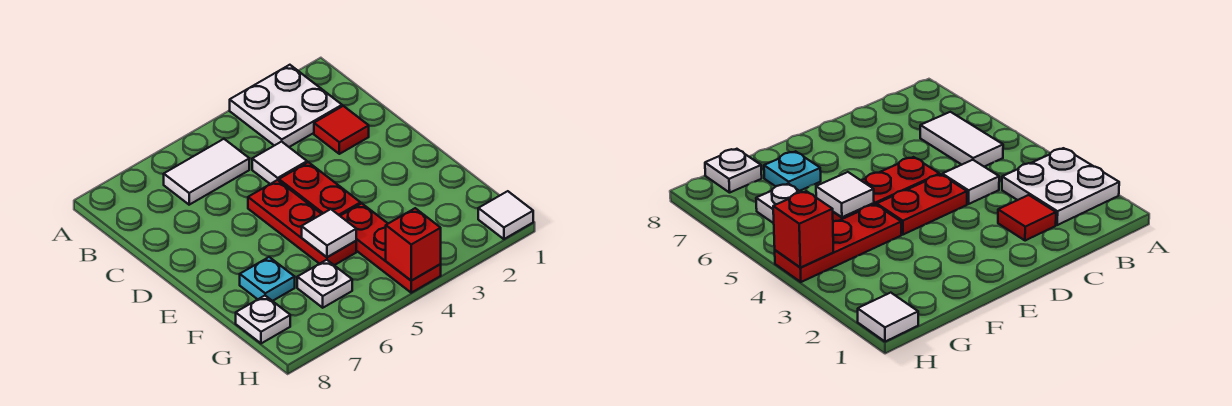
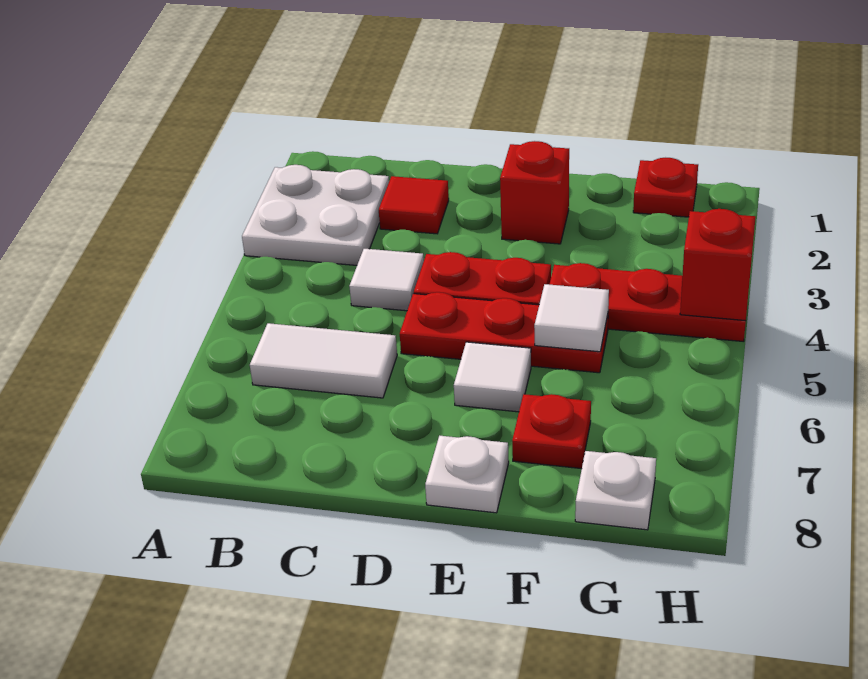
white tile B5:B6 level 1 -> white tile B6:C6 level 1
none -> red brick E2 level 1
cyan plate F7 level 1 -> red plate F7 level 1
none -> red plate G1 level 1
white plate G6 level 1 -> white plate E8 level 1
white tile H1 level 1 -> white tile E6 level 1

